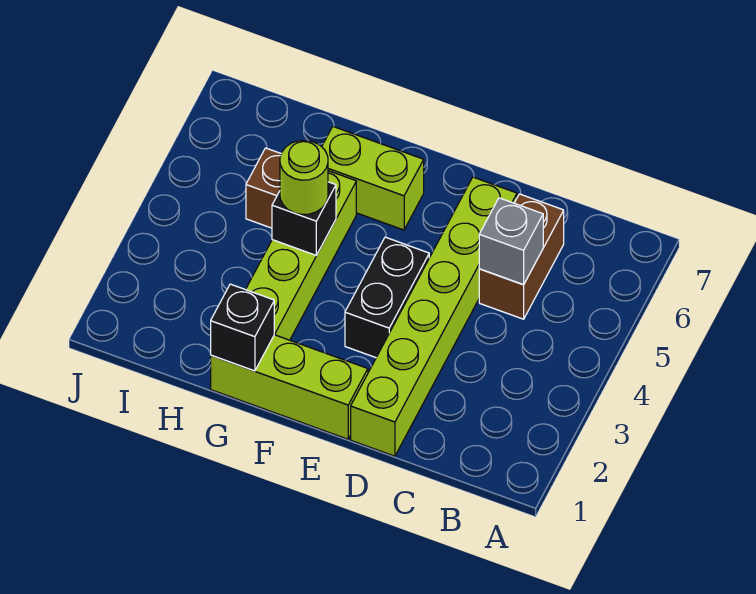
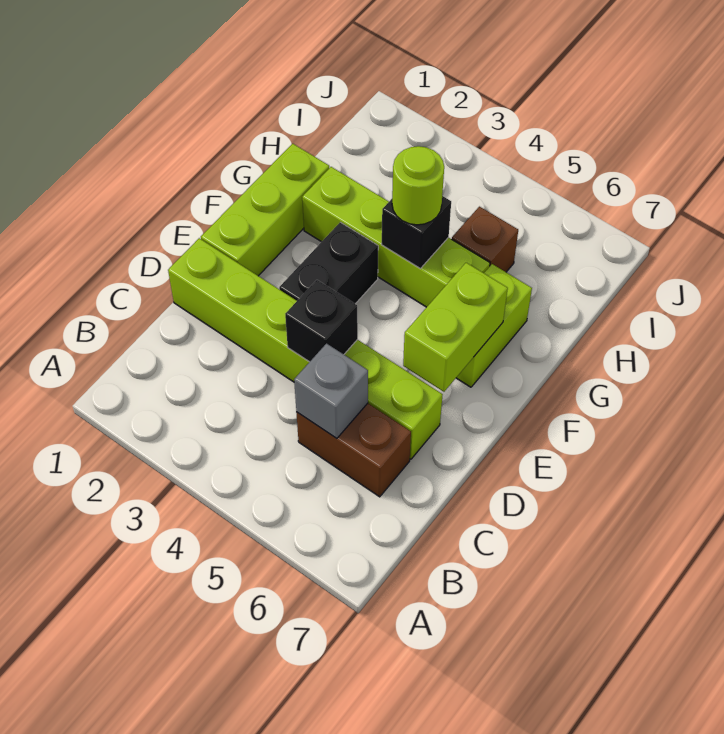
black brick E3:E4 level 1 -> black brick E3:F3 level 1
none -> lime brick E6:F6 level 2
black brick G1 level 2 -> black brick D4 level 2

